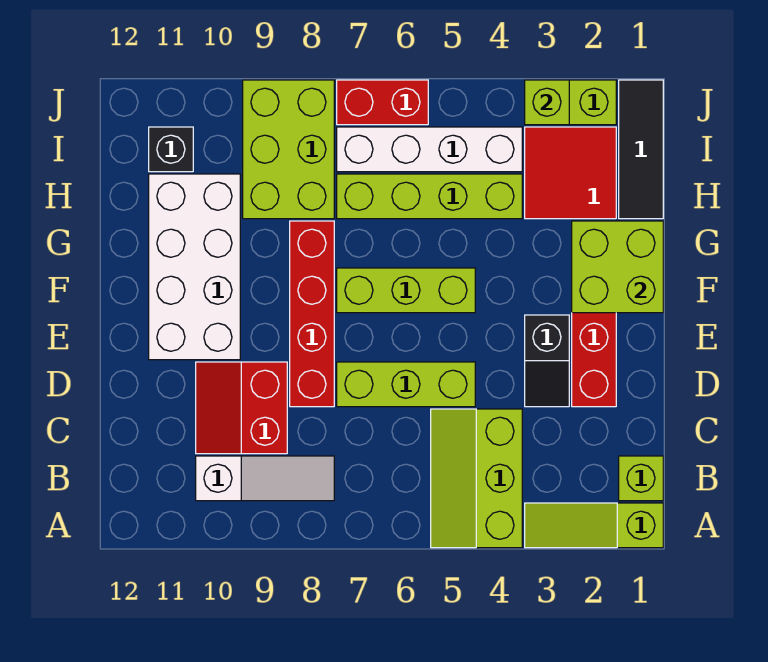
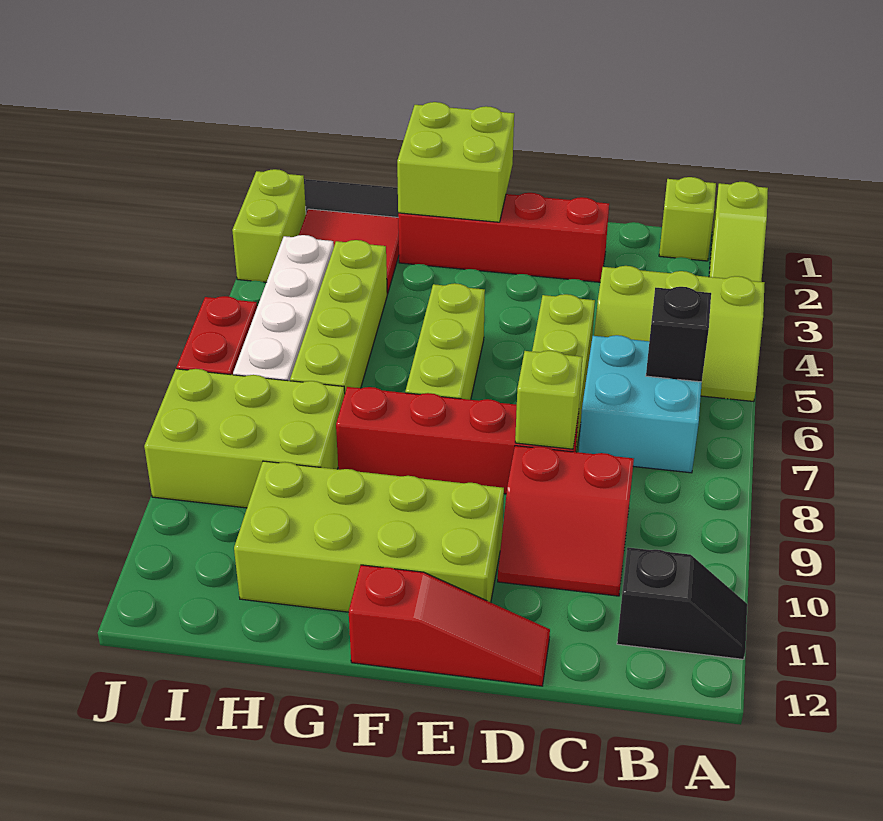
none -> cyan brick B6:C7 level 1
white slope B8:B10 level 1 top 10 -> none
black slope D3:E3 level 1 top E -> black slope A11:B11 level 1 top B
none -> red slope D12:F12 level 1 top F
white brick E10:H11 level 1 -> lime brick E10:H11 level 1
black brick I11 level 1 -> black brick B6 level 2
lime brick J3 level 2 -> lime brick D8 level 2

